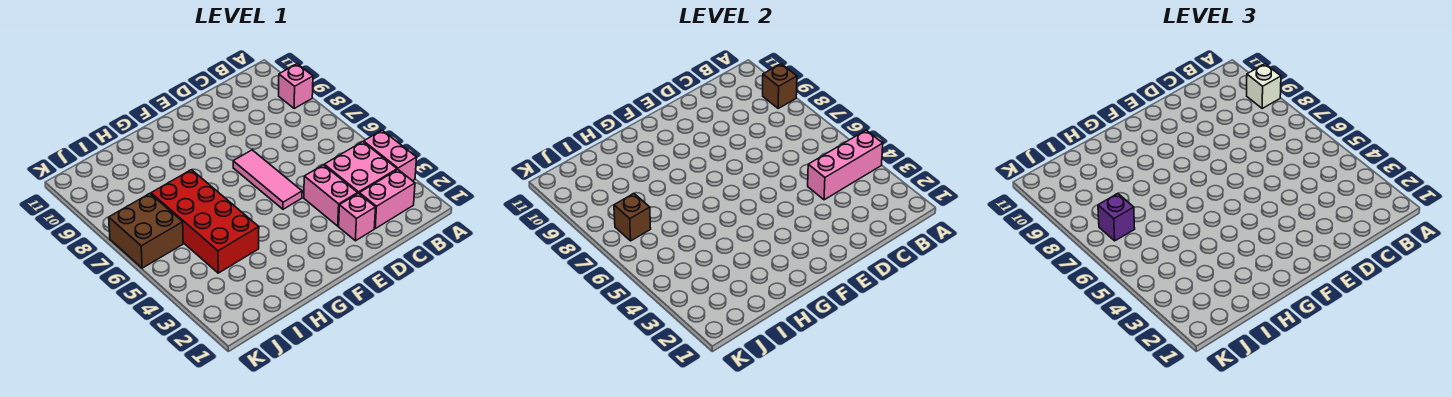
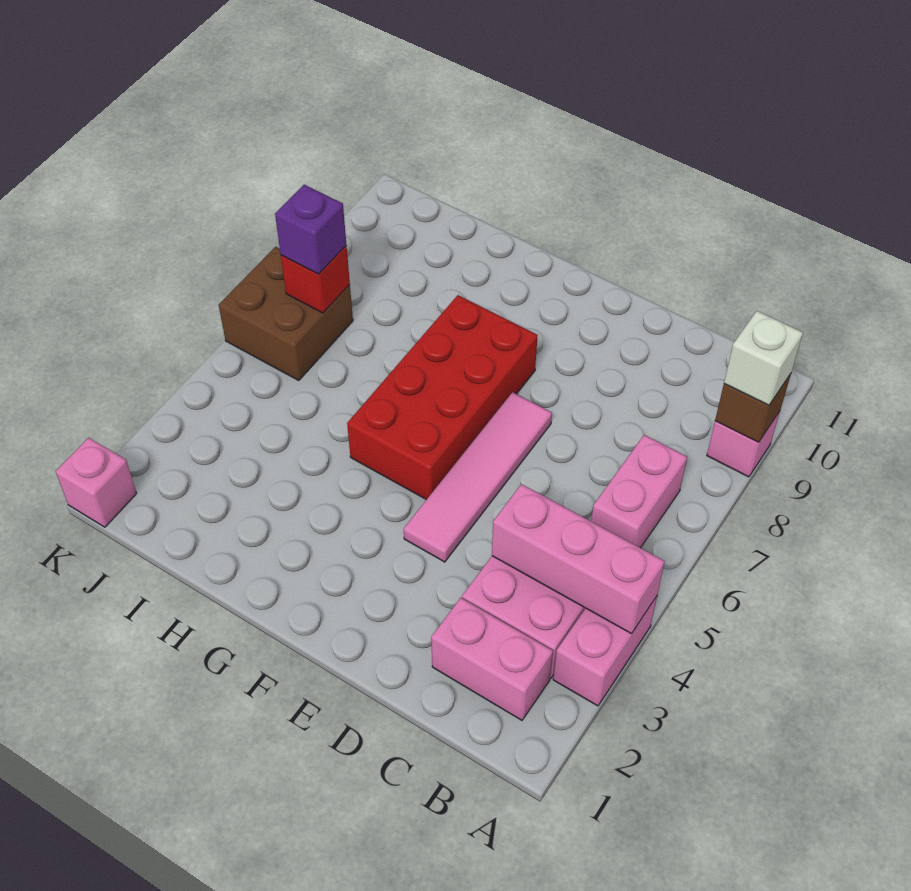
pink brick D2 level 1 -> pink brick K1 level 1
pink brick D3:D4 level 1 -> pink brick B6:B7 level 1
pink tile E5:E7 level 1 -> pink tile E4:E7 level 1
red brick H4:I7 level 1 -> red brick F5:G8 level 1
brown brick J7 level 2 -> red brick J7 level 2

